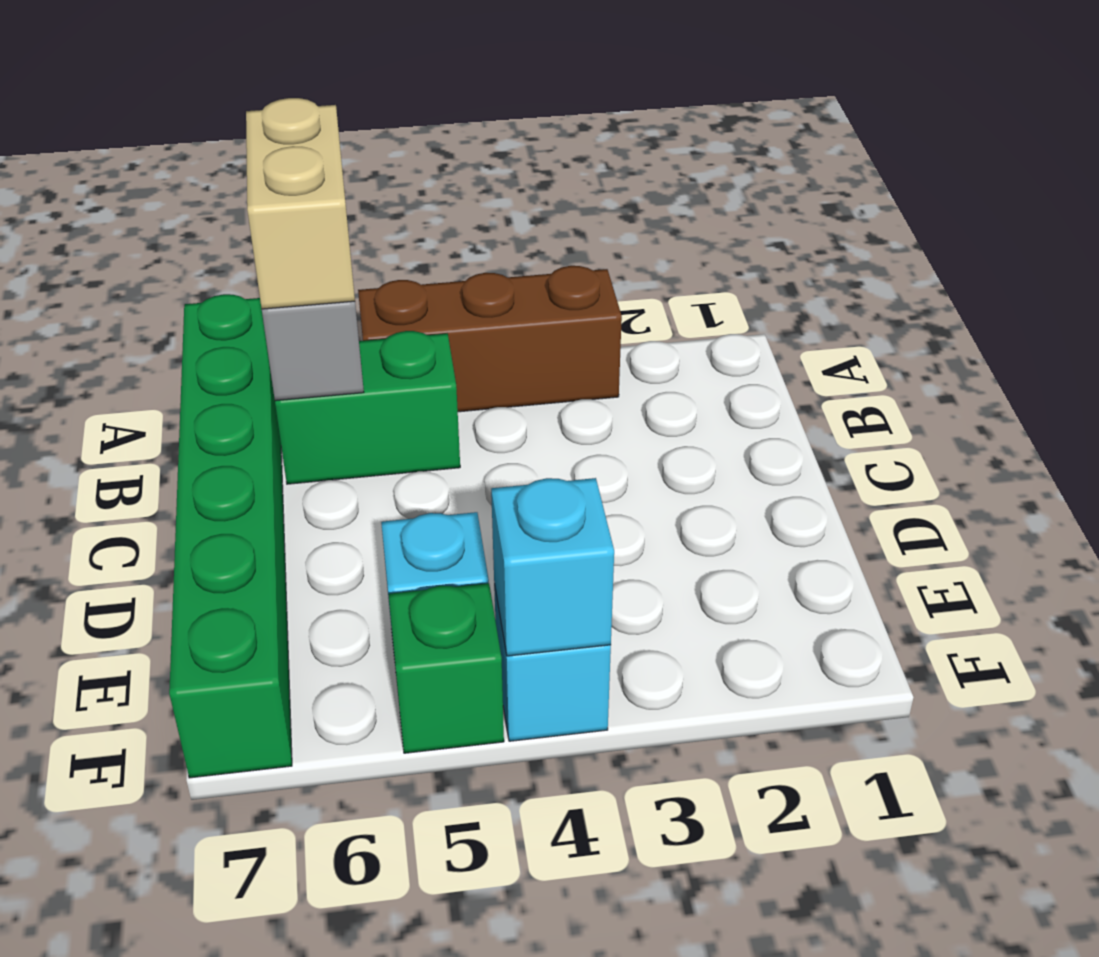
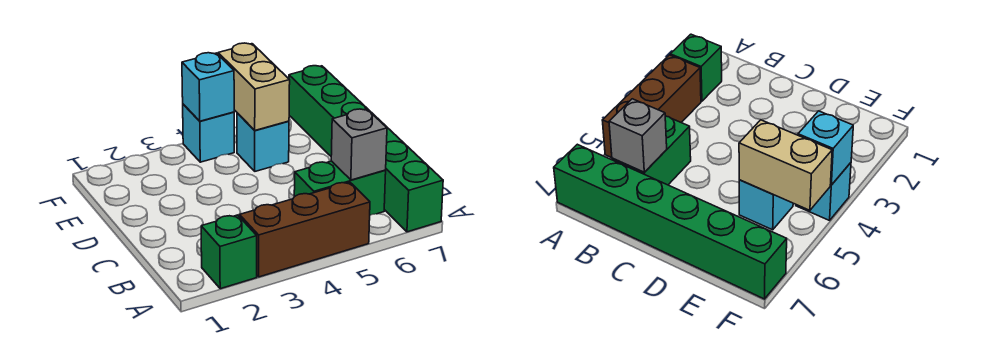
tan brick A6:B6 level 3 -> tan brick E5:F5 level 2
green brick F5 level 1 -> green brick A2 level 1

